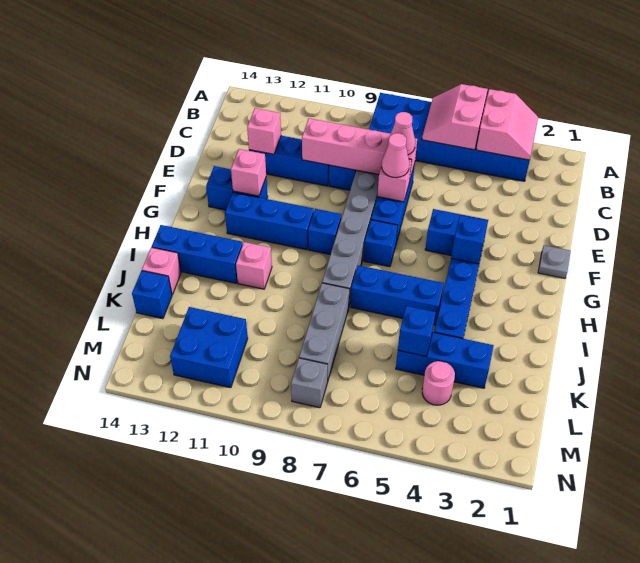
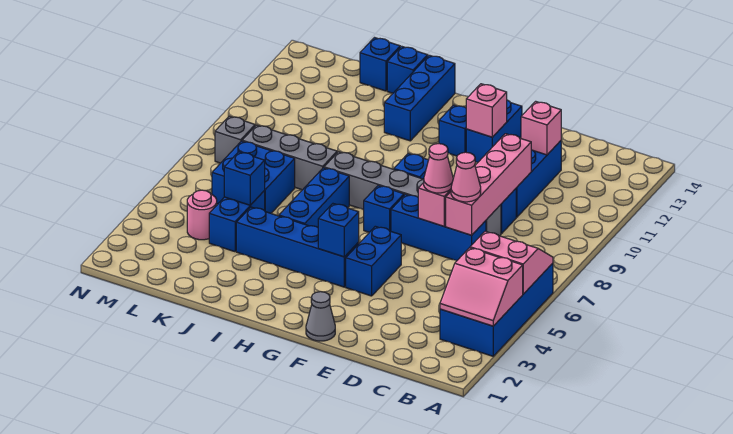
blue brick A3:B8 level 1 -> blue brick A3:B6 level 1
grey plate F1 level 1 -> grey cone F1 level 1
blue brick G10:G12 level 1 -> blue brick G12 level 1
pink brick I11 level 1 -> none
pink brick J14 level 1 -> blue brick J14 level 1
blue brick K3:K5 level 1 -> blue brick K4:K5 level 1
blue brick L11:M12 level 1 -> blue brick K6:L7 level 1

